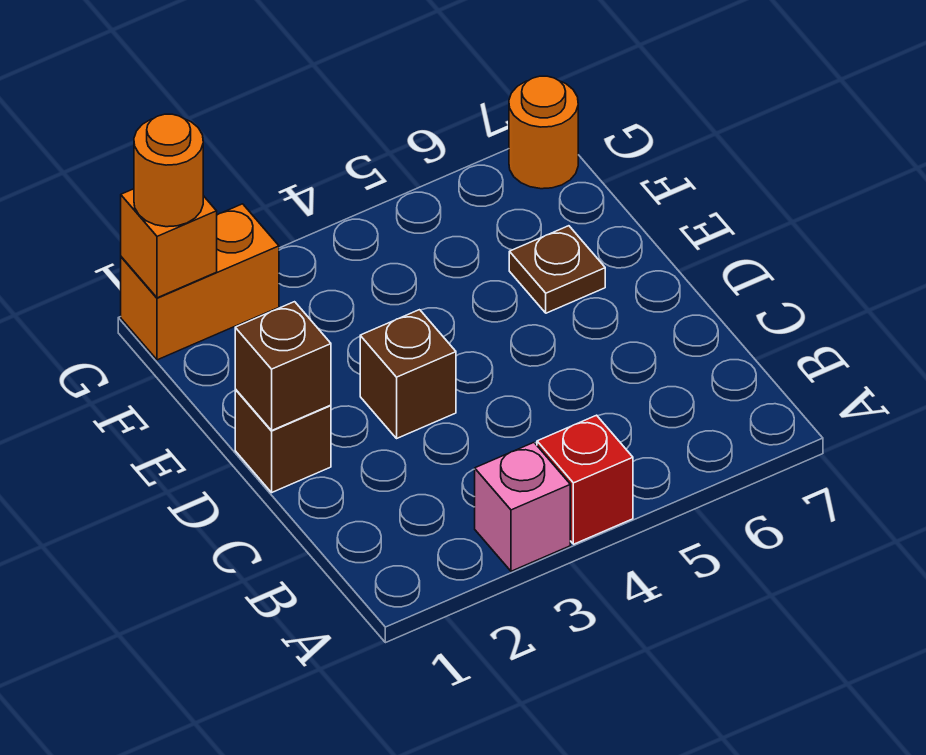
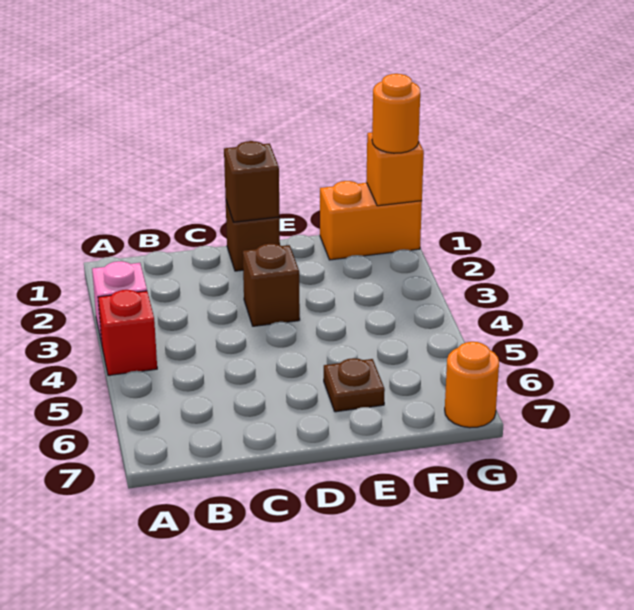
orange brick G1:G2 level 1 -> orange brick F1:G1 level 1

